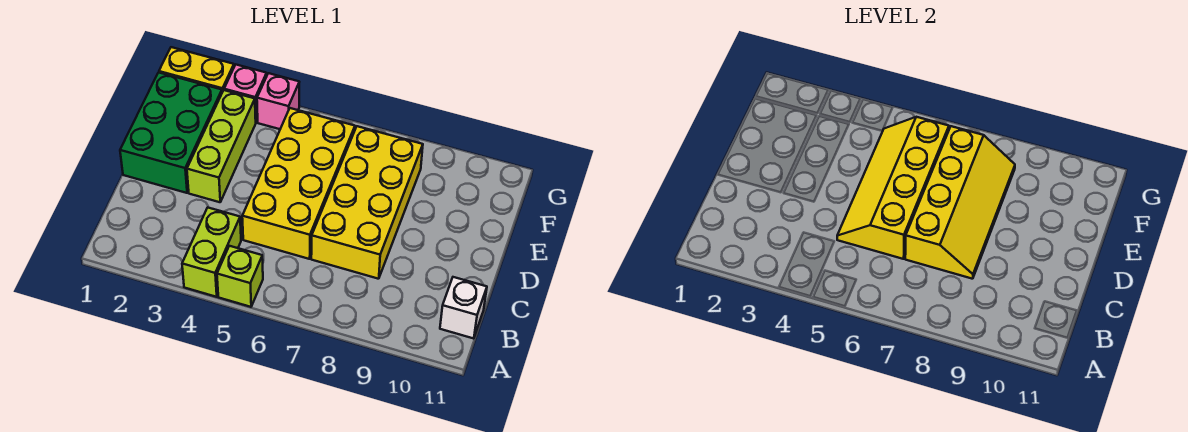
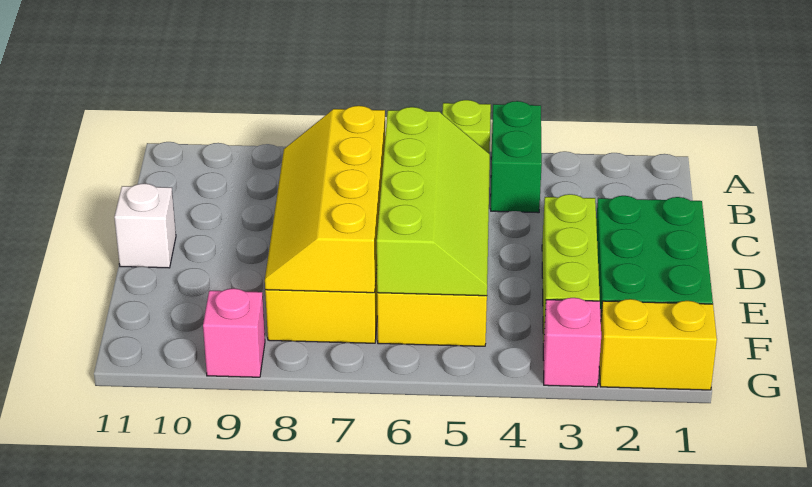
lime brick A4:B4 level 1 -> green brick A4:B4 level 1
white brick B11 level 1 -> white brick D11 level 1
yellow slope C5:F6 level 2 top 6 -> lime slope C5:F6 level 2 top 6
pink brick G4 level 1 -> pink brick G9 level 1

